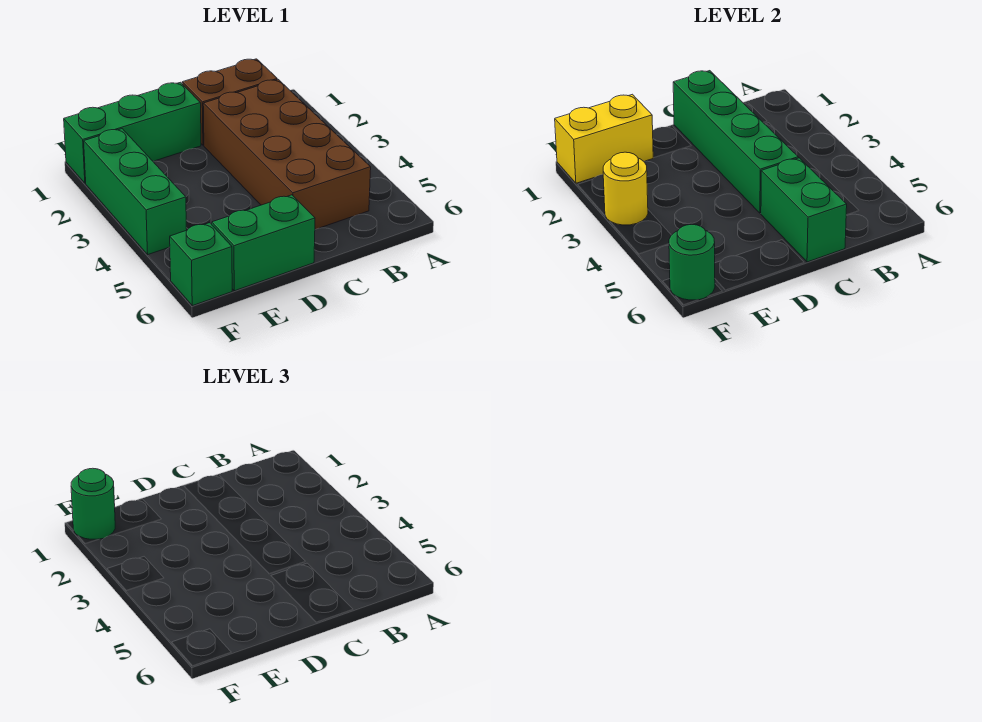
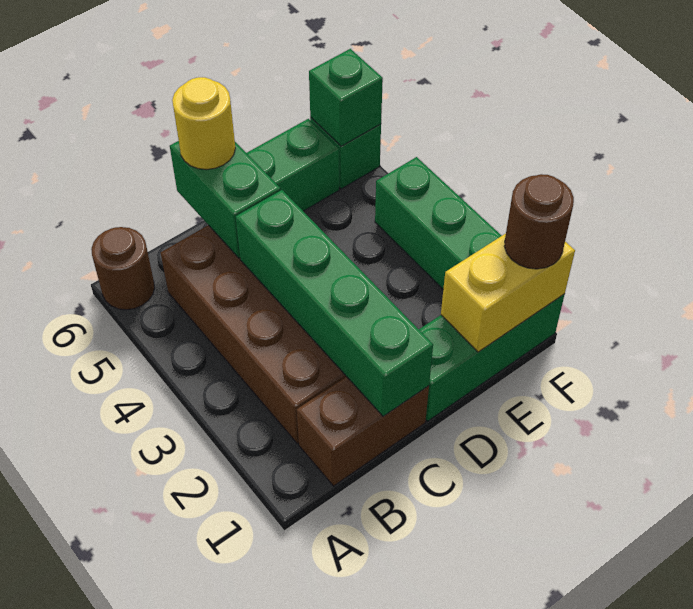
none -> brown round brick A6 level 1
green round brick F1 level 3 -> brown round brick F1 level 3
yellow round brick F3 level 2 -> yellow round brick C6 level 3
green round brick F6 level 2 -> green brick F6 level 2

